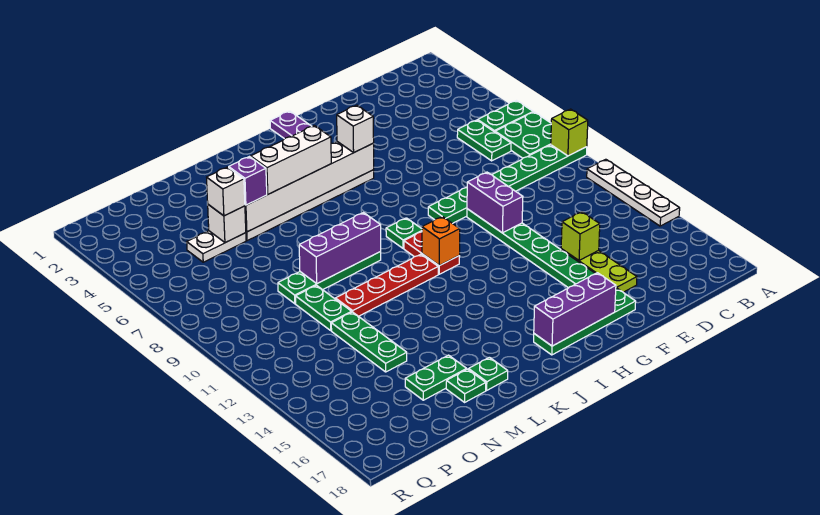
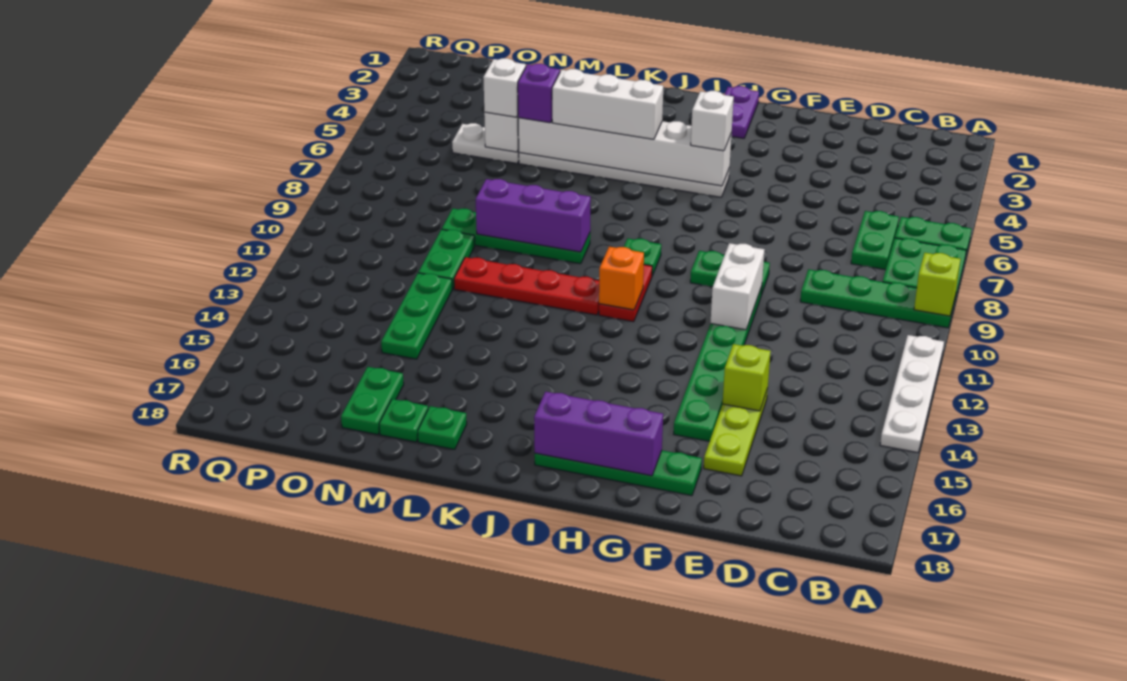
purple brick F10:F11 level 2 -> white brick F10:F11 level 2
green plate M16:N16 level 1 -> green plate N16:N17 level 1

